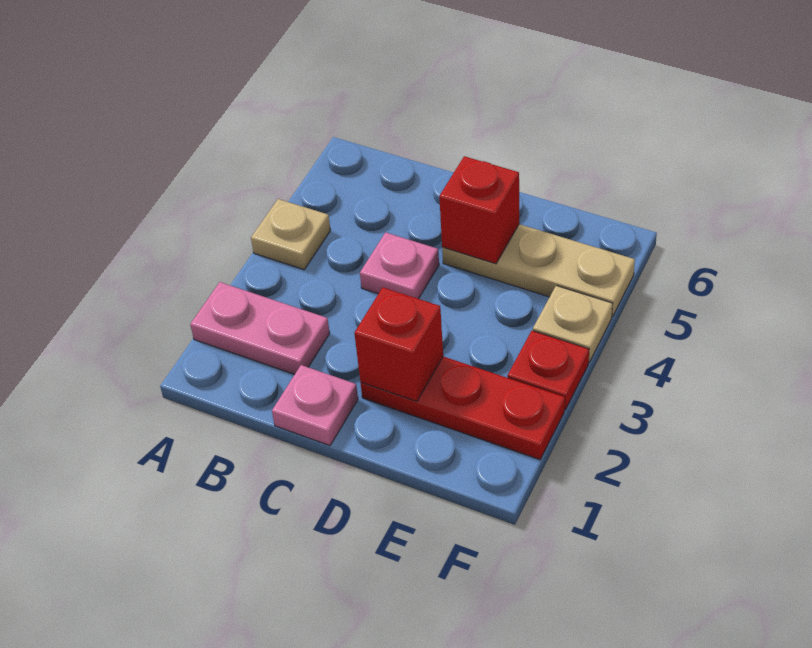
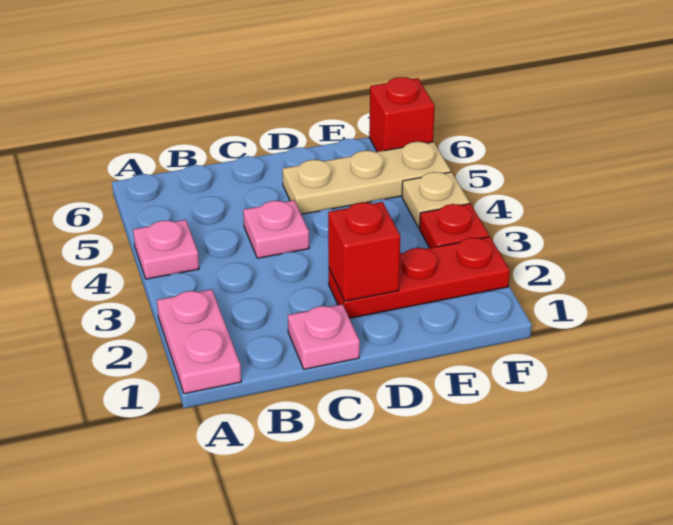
pink plate A2:B2 level 1 -> pink plate A1:A2 level 1
tan plate A4 level 1 -> pink plate A4 level 1
red brick D5 level 2 -> red brick F6 level 1

